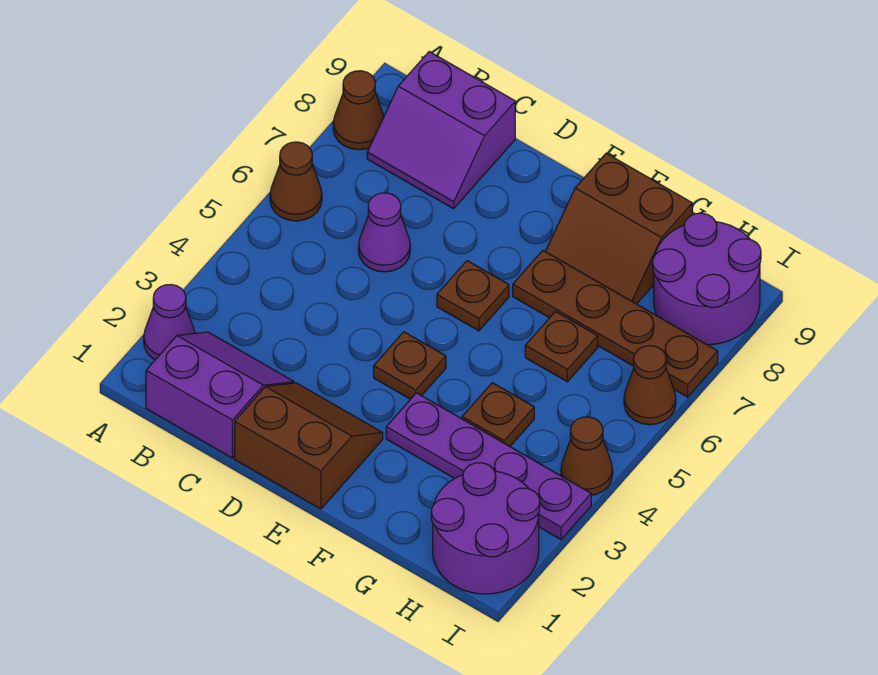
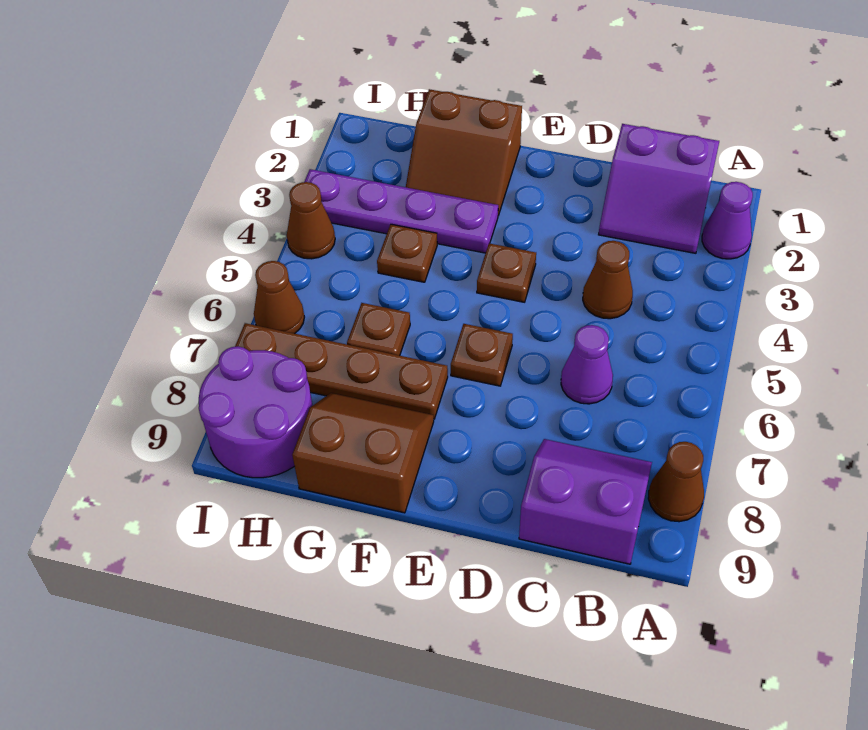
brown cone A6 level 1 -> brown cone C4 level 1
brown slope D1:E2 level 1 top 1 -> brown slope F1:G2 level 1 top 1
purple round brick H1:I2 level 1 -> none

